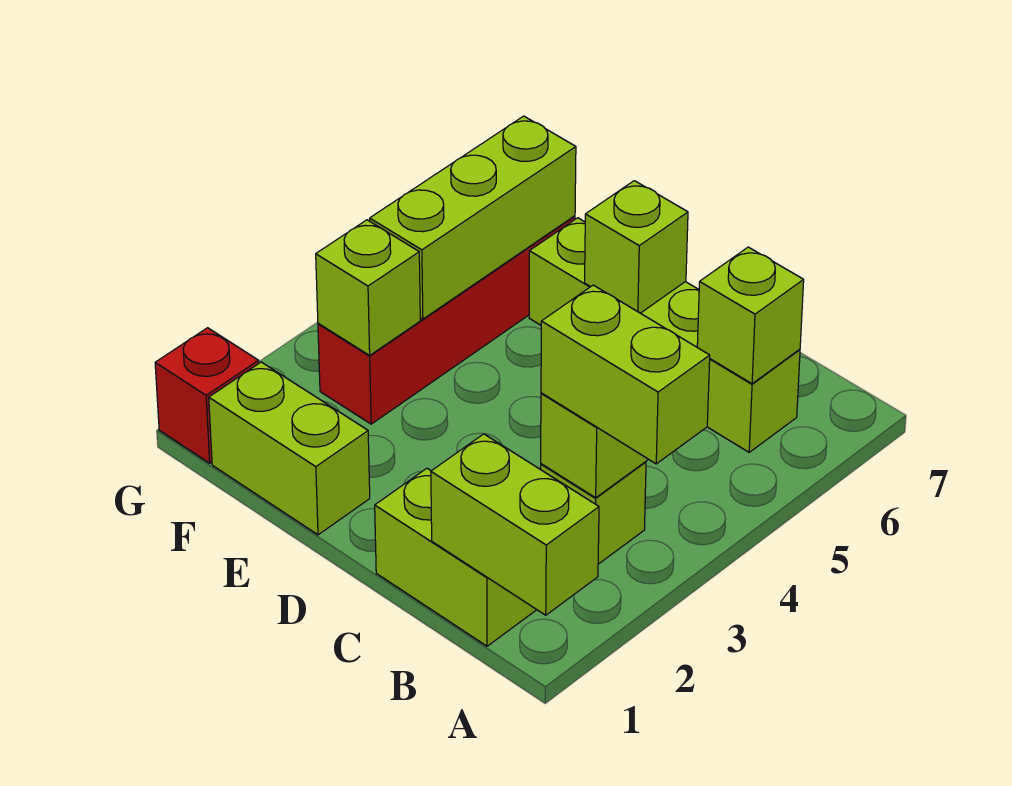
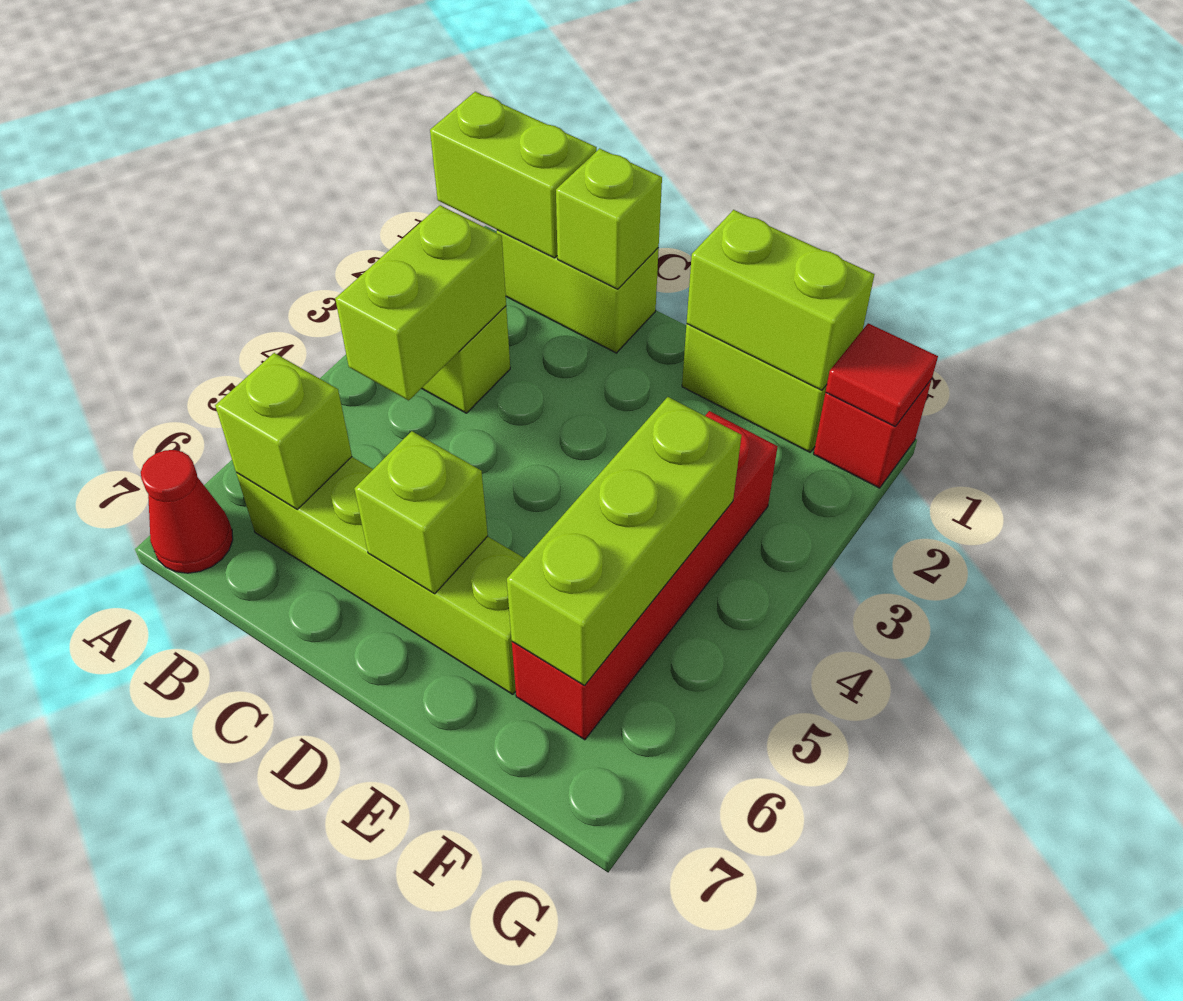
lime brick A3:B3 level 3 -> lime brick E1:F1 level 2
none -> red cone A7 level 1
lime brick F3 level 2 -> lime brick C1 level 2
none -> red tile G1 level 2

